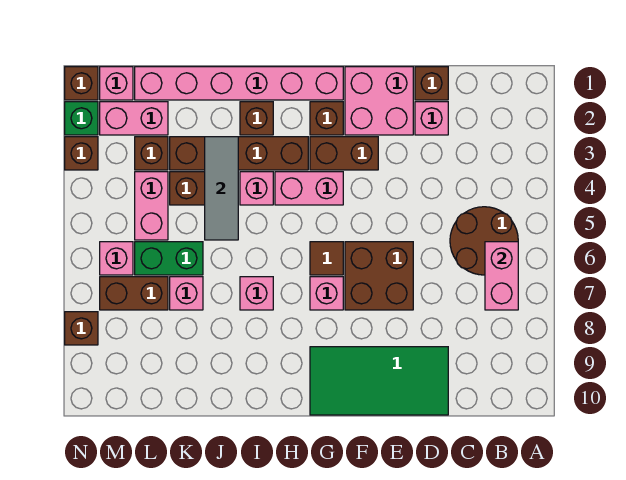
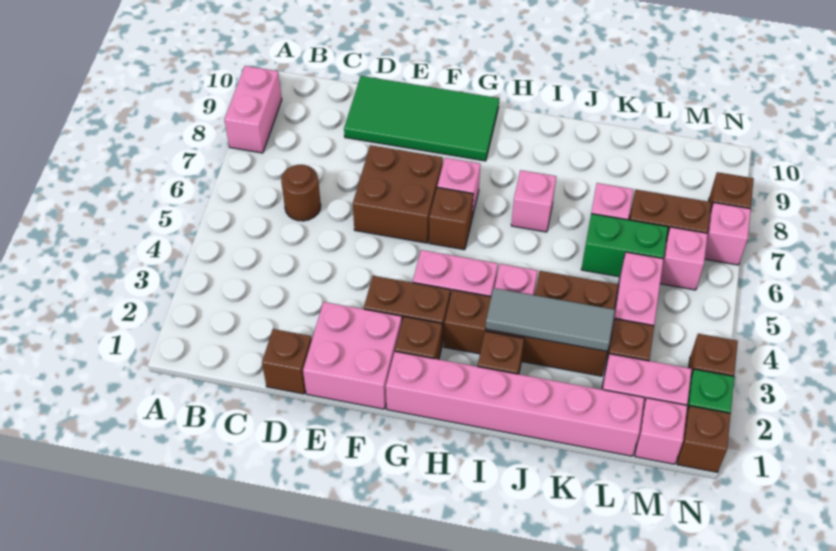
brown round brick B5:C6 level 1 -> brown round brick C6 level 1
pink brick B6:B7 level 2 -> pink brick A8:A9 level 1
pink brick D2 level 1 -> pink brick N7 level 1
brown tile G6 level 1 -> brown brick G6 level 1
grey tile J3:J5 level 2 -> grey tile I3:K3 level 2

